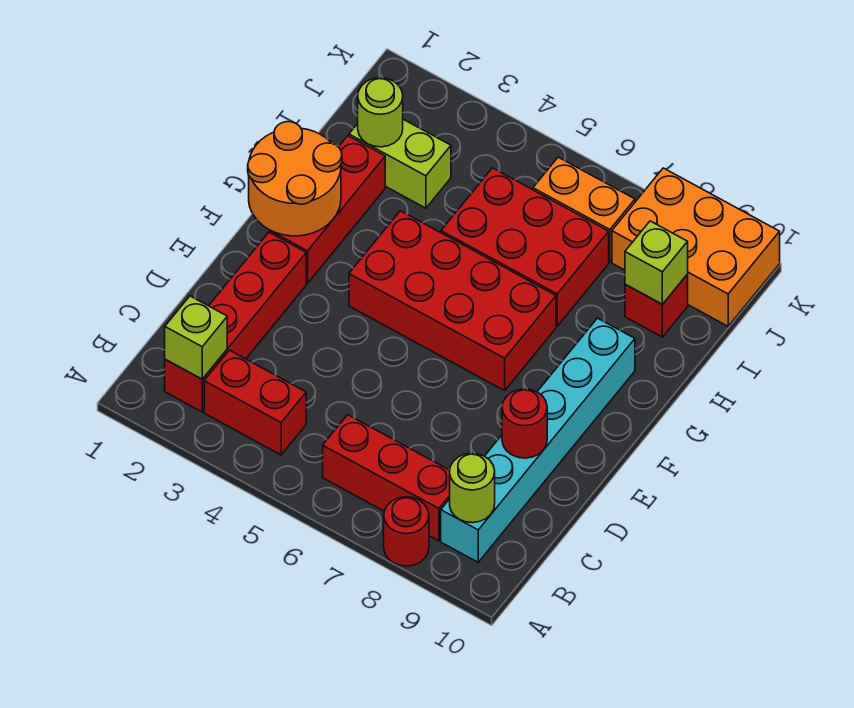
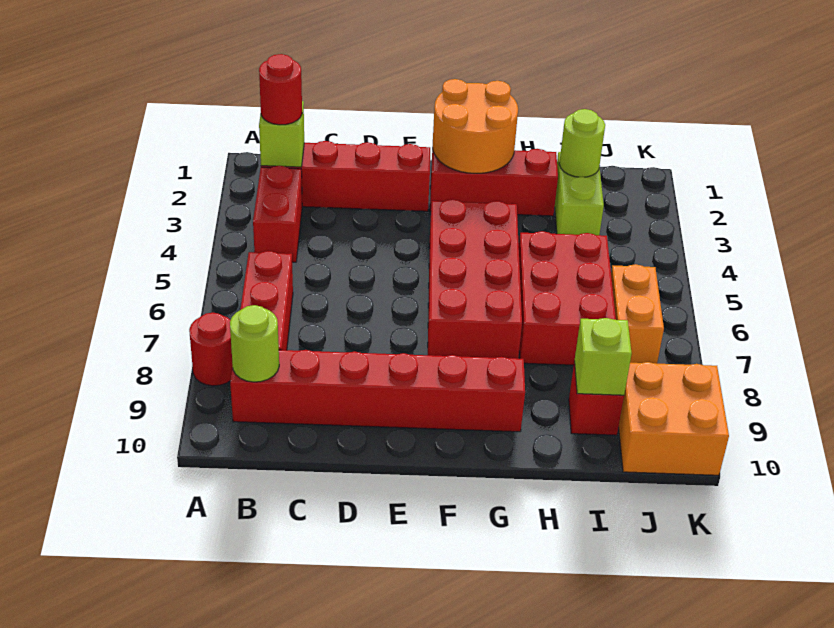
cyan brick B9:G9 level 1 -> red brick B9:G9 level 1
red round brick D9 level 2 -> red round brick B2 level 3
orange brick J8:K10 level 1 -> orange brick J9:K10 level 1

